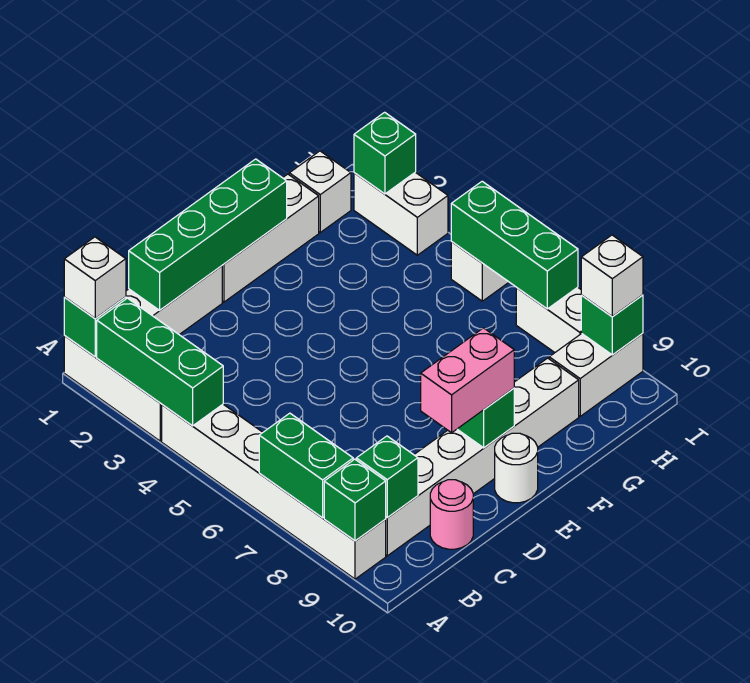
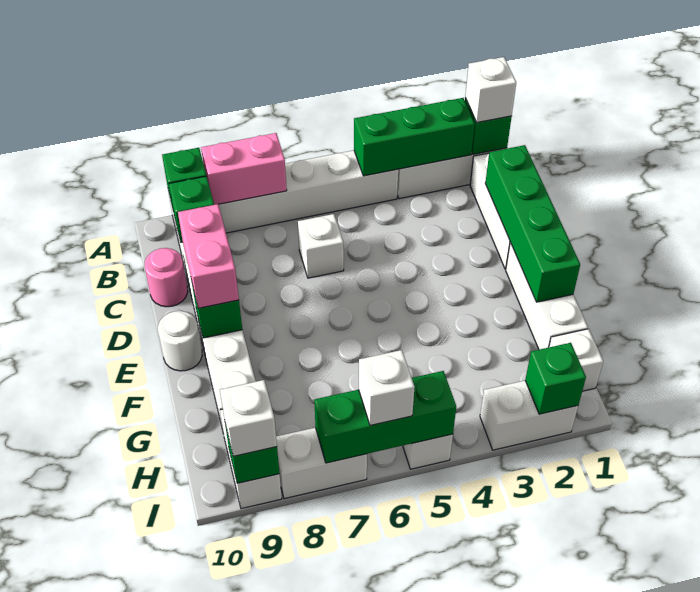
green brick A7:A8 level 2 -> pink brick A7:A8 level 2
none -> white brick C6 level 1
none -> white brick I6 level 3

